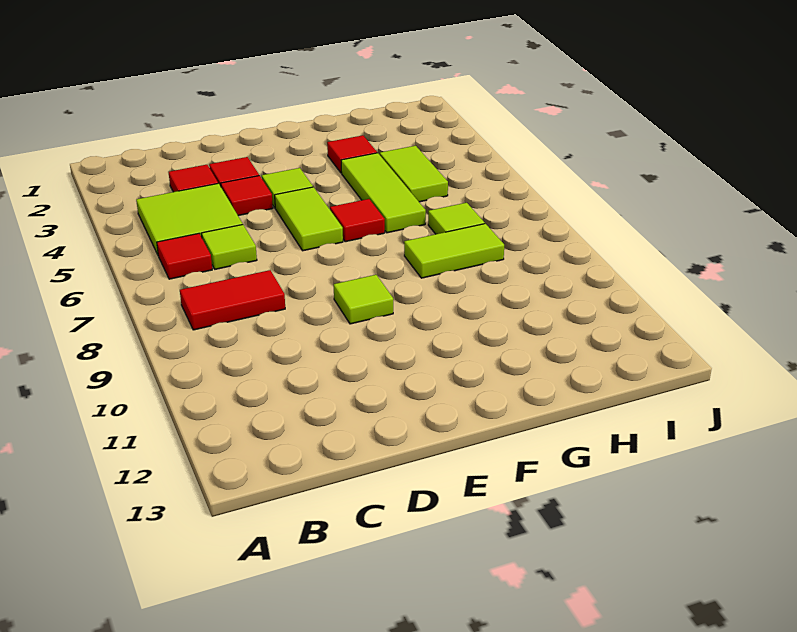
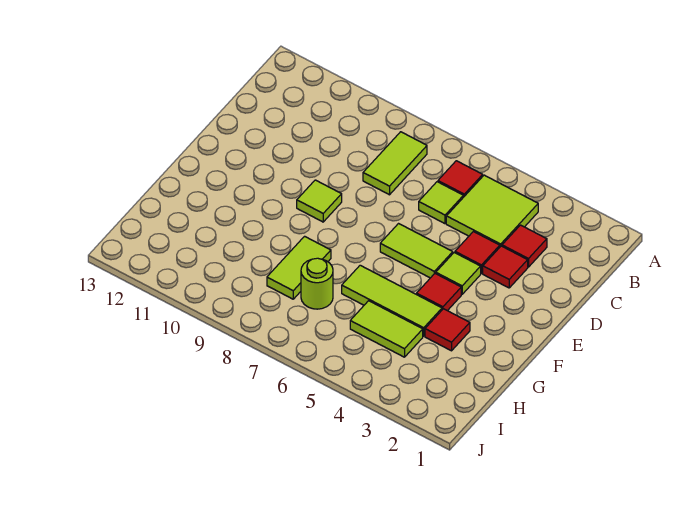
red tile B8:C8 level 1 -> lime tile B8:C8 level 1
red tile F6 level 1 -> red tile F4 level 1
lime tile H7 level 1 -> lime round brick H7 level 1

